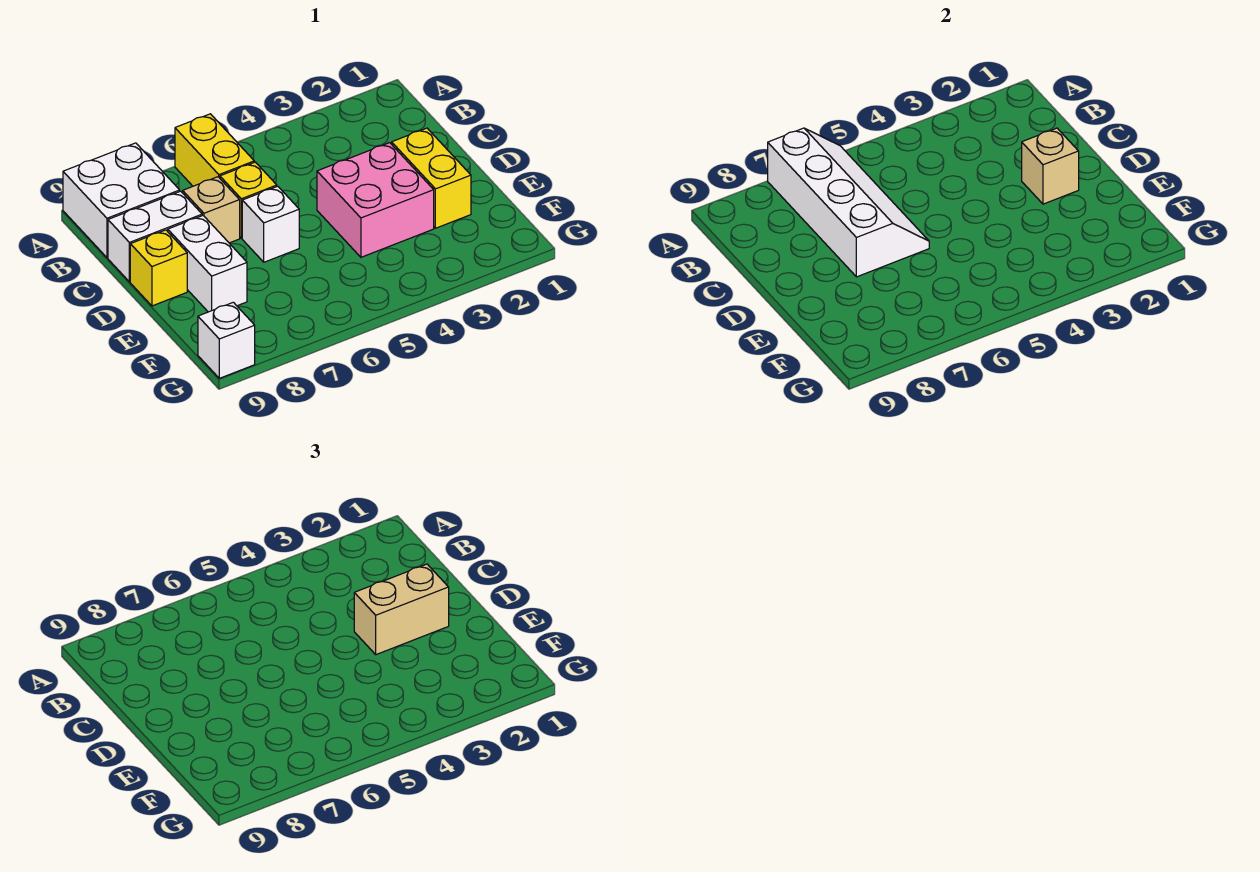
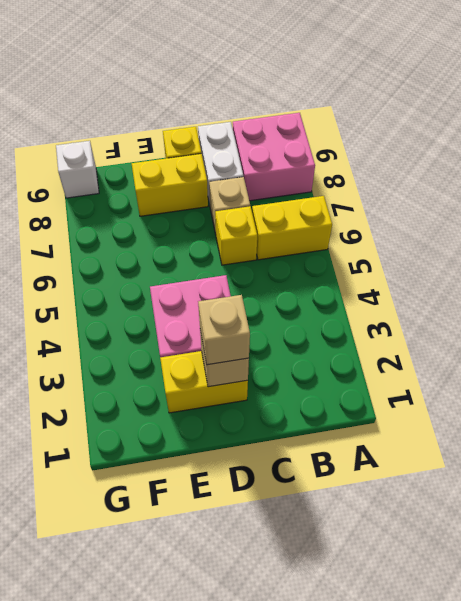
white slope A6:D7 level 2 top 7 -> none
white brick A8:B9 level 1 -> pink brick A8:B9 level 1
tan brick D2:D3 level 3 -> tan brick D2 level 3
white brick D6 level 1 -> none
white brick D8:E8 level 1 -> yellow brick D8:E8 level 1

